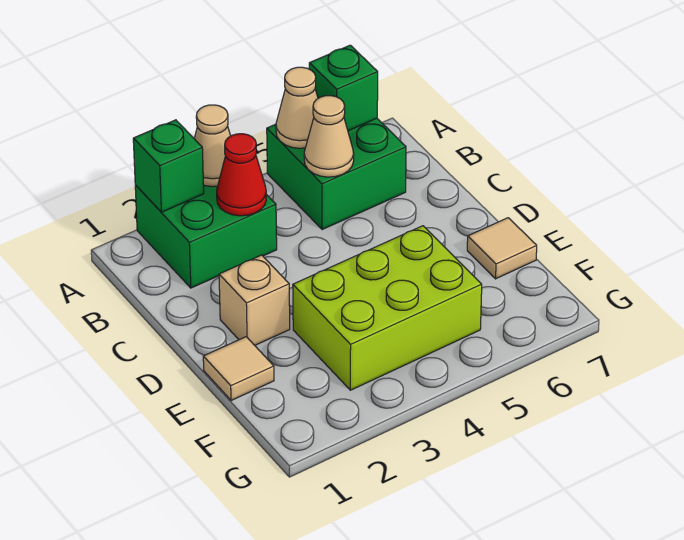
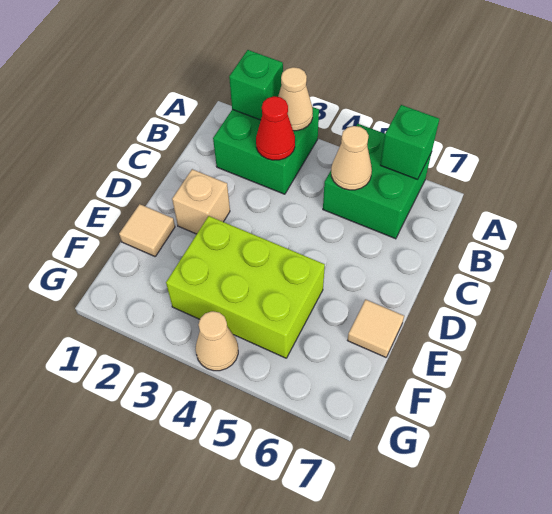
tan cone A5 level 2 -> tan cone G4 level 1

